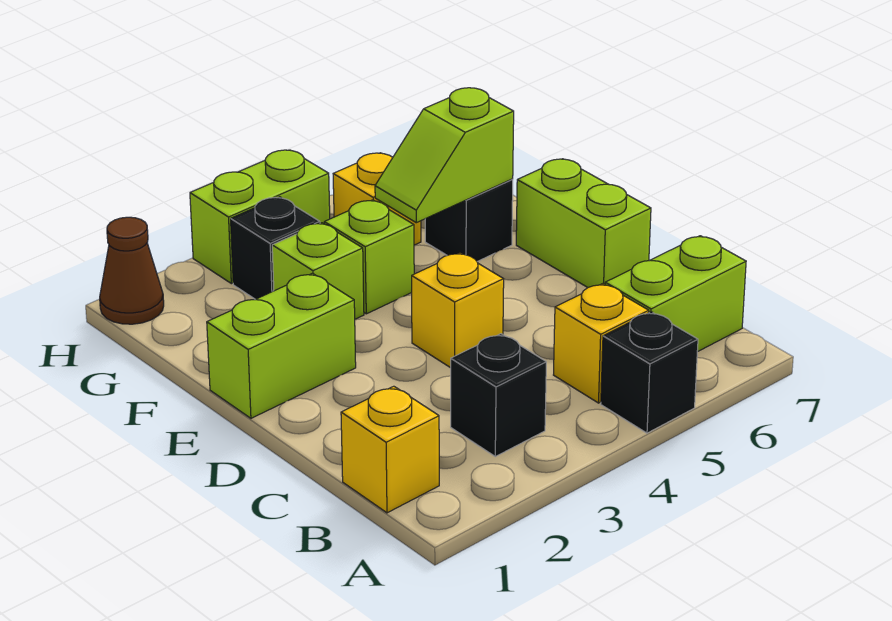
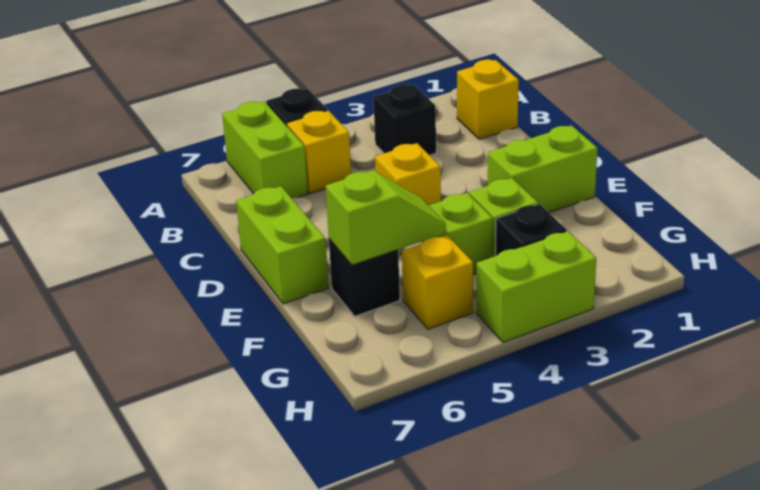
lime brick B6:B7 level 1 -> lime brick A6:B6 level 1
brown cone H1 level 1 -> none

